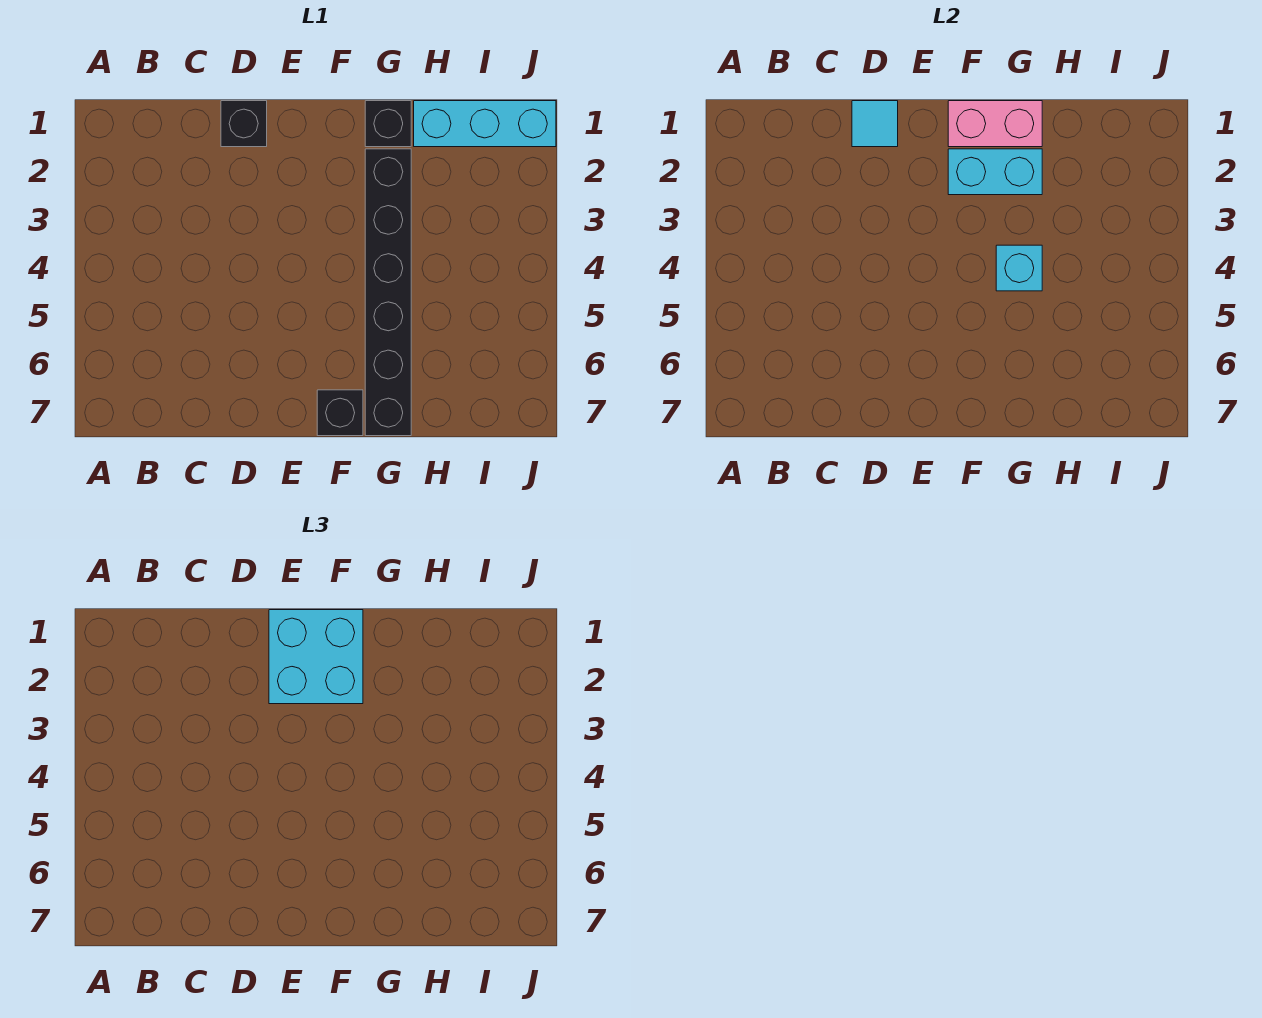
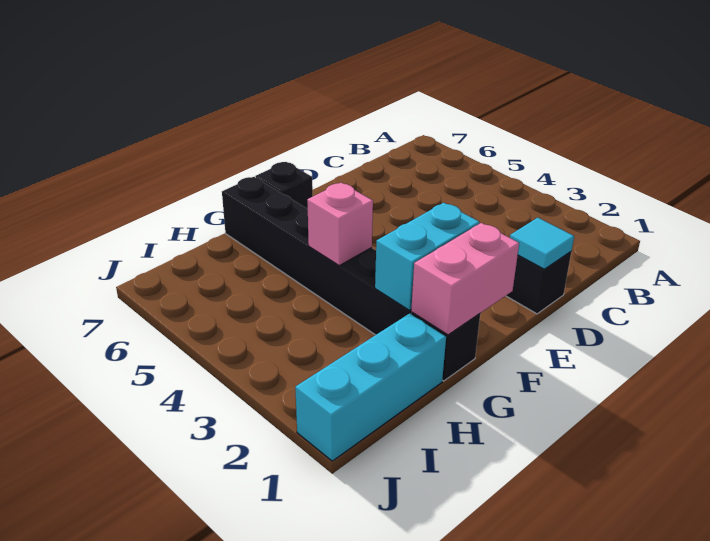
cyan brick E1:F2 level 3 -> none
cyan brick G4 level 2 -> pink brick G4 level 2

